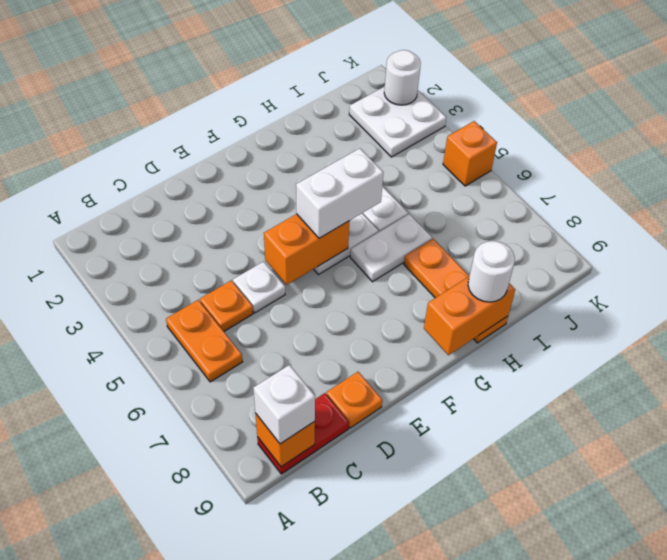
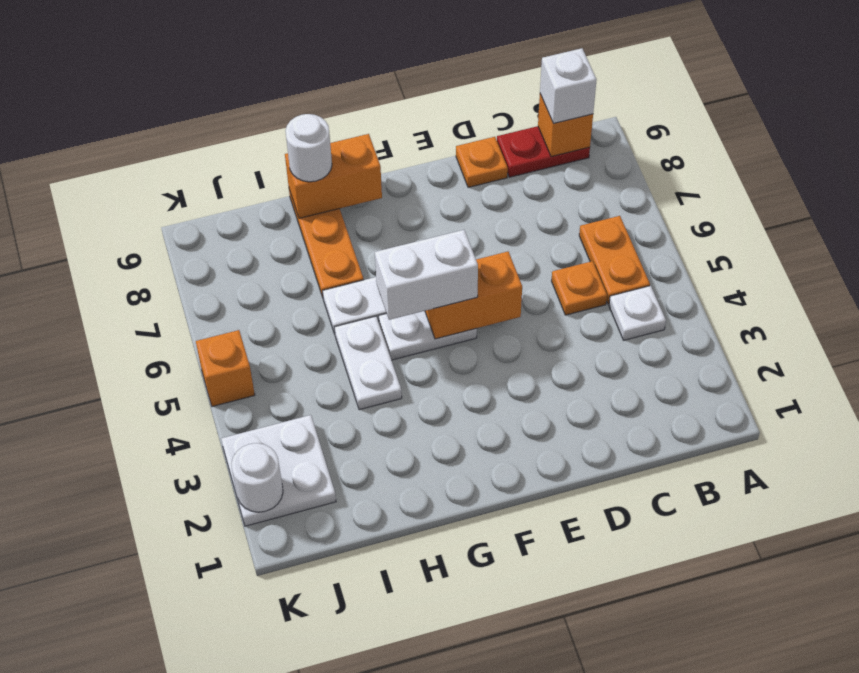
white plate D5 level 1 -> white plate B4 level 1

